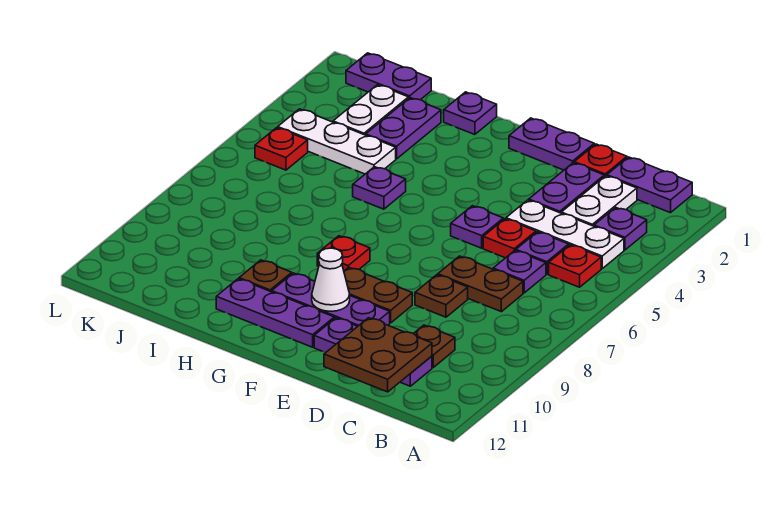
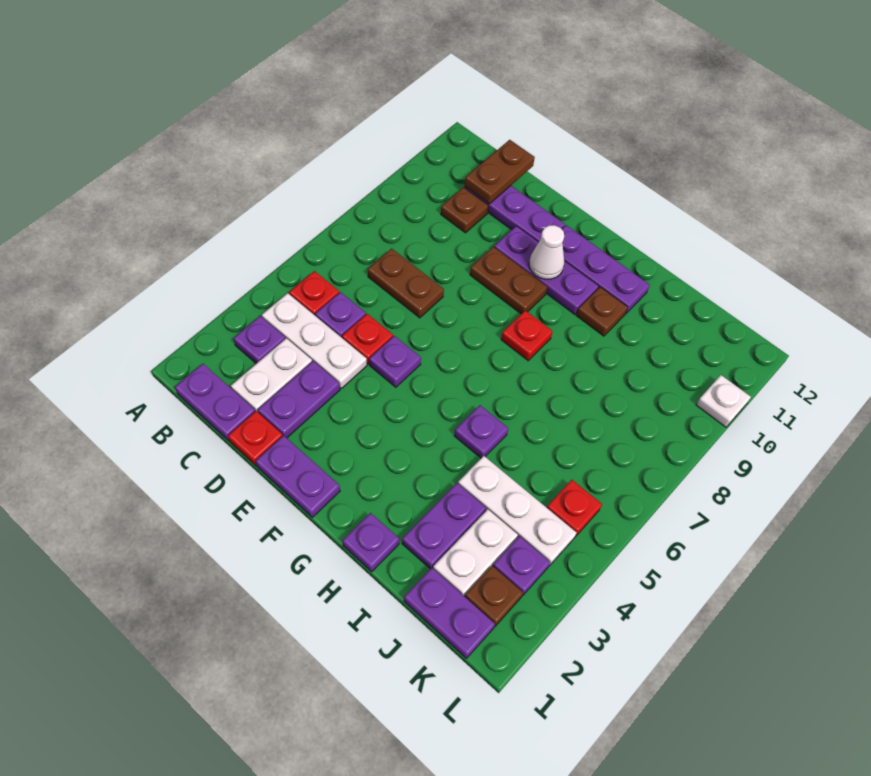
purple plate C6 level 1 -> purple plate K3 level 1
brown plate C11:D12 level 2 -> brown plate C11:C12 level 2
brown plate D8 level 1 -> brown plate K2 level 1
none -> white plate L10 level 1

